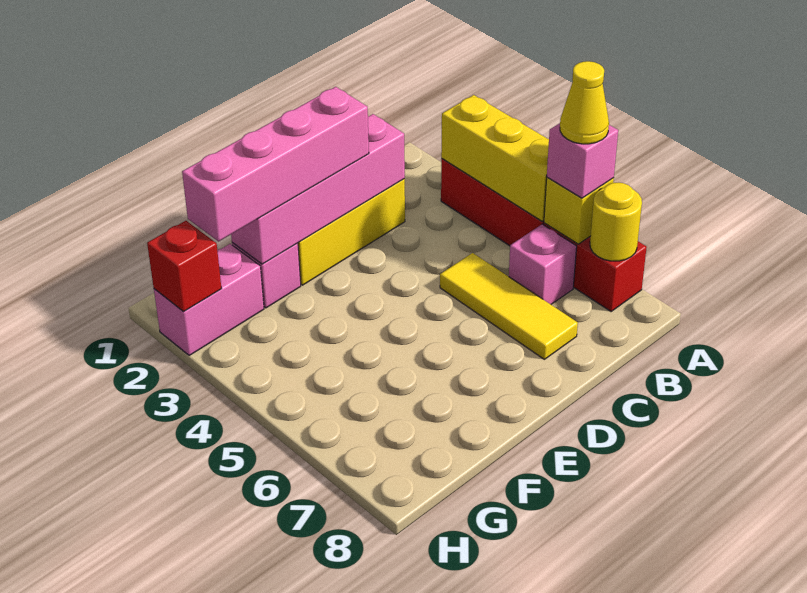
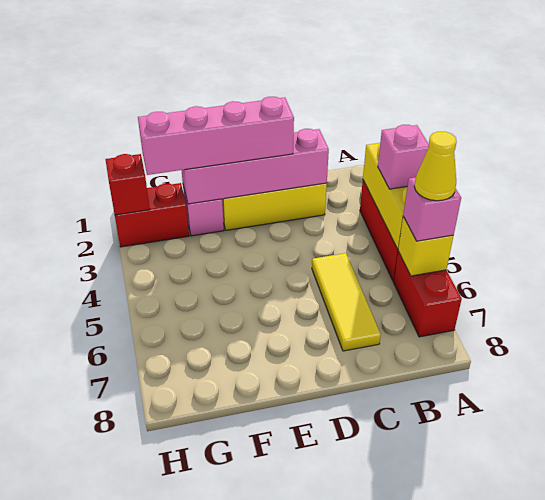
yellow round brick A7 level 2 -> none
pink brick B6 level 1 -> pink brick A4 level 3
pink brick G2:H2 level 1 -> red brick G2:H2 level 1

